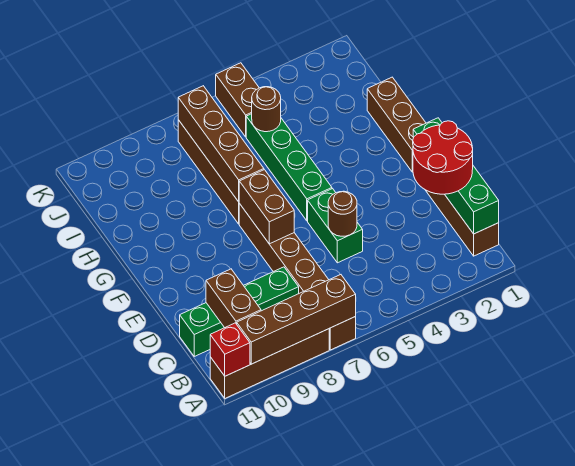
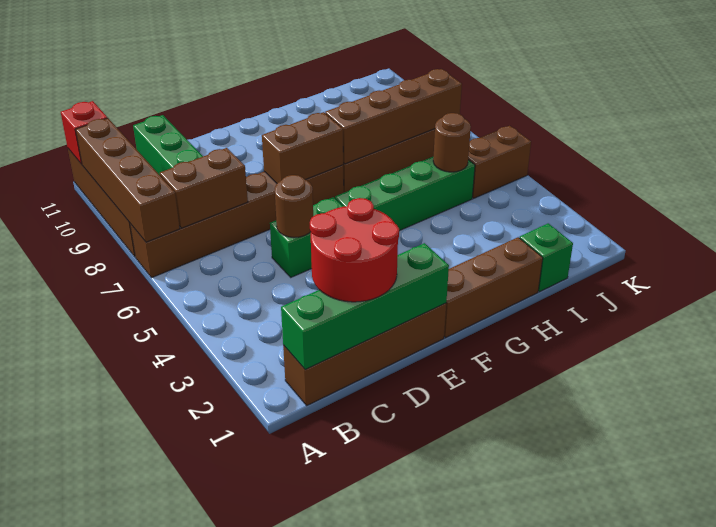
brown brick B10:C10 level 2 -> brown brick B7:C7 level 2
none -> green brick I1 level 1

